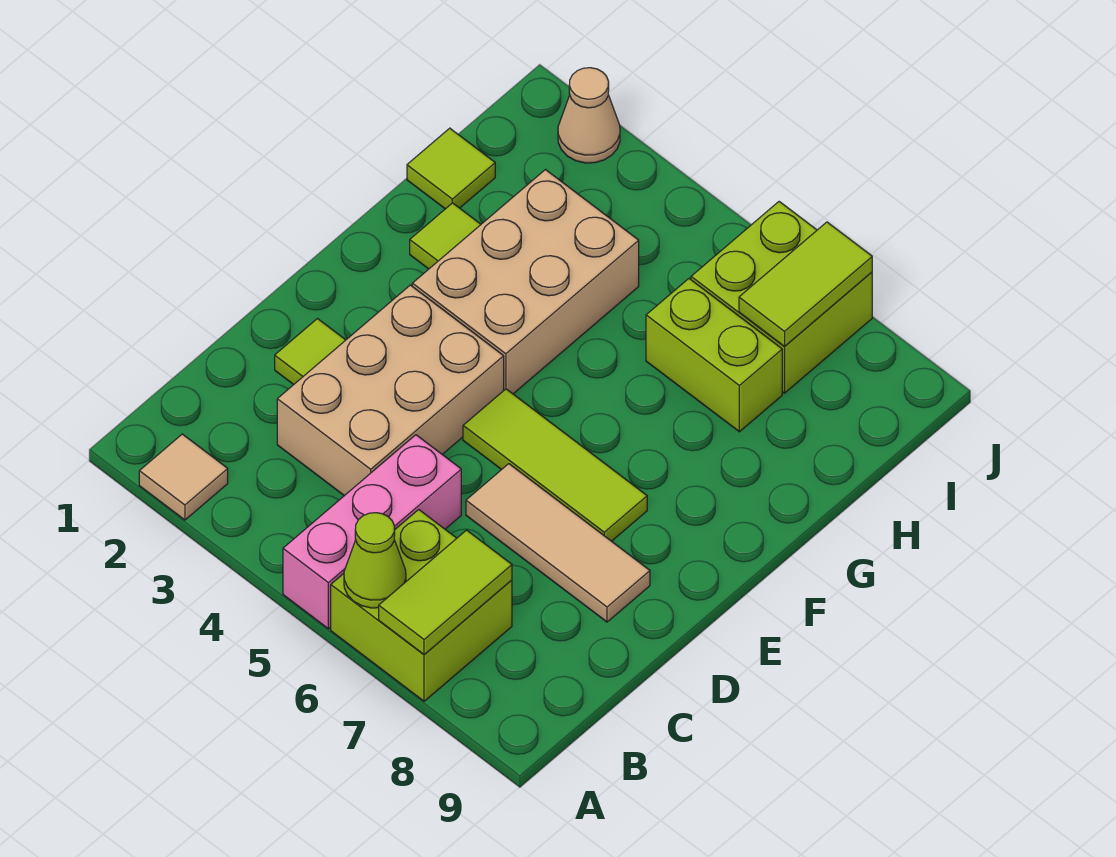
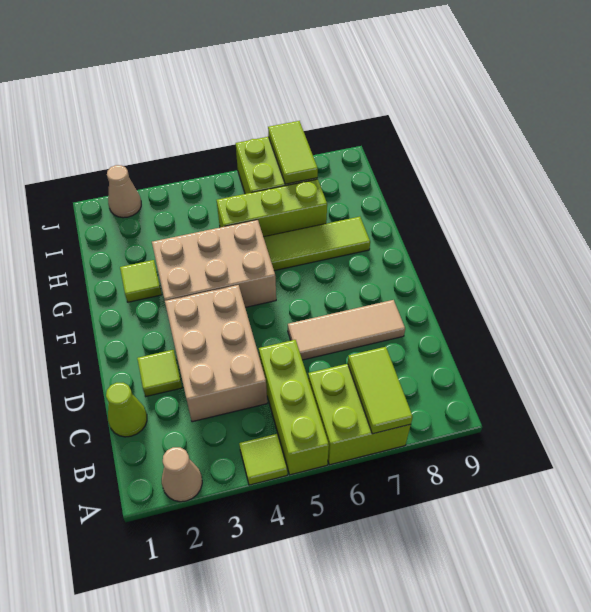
tan tile A2 level 1 -> tan cone A2 level 1
pink brick A5:C5 level 1 -> lime brick A5:C5 level 1
lime cone A6 level 2 -> lime cone C1 level 1
lime tile E5:E7 level 1 -> lime tile G6:G8 level 1
tan brick F3:H4 level 1 -> tan brick F3:G5 level 1
lime tile H1 level 1 -> lime tile A4 level 1
lime brick H6:H7 level 1 -> lime brick H5:H7 level 1

